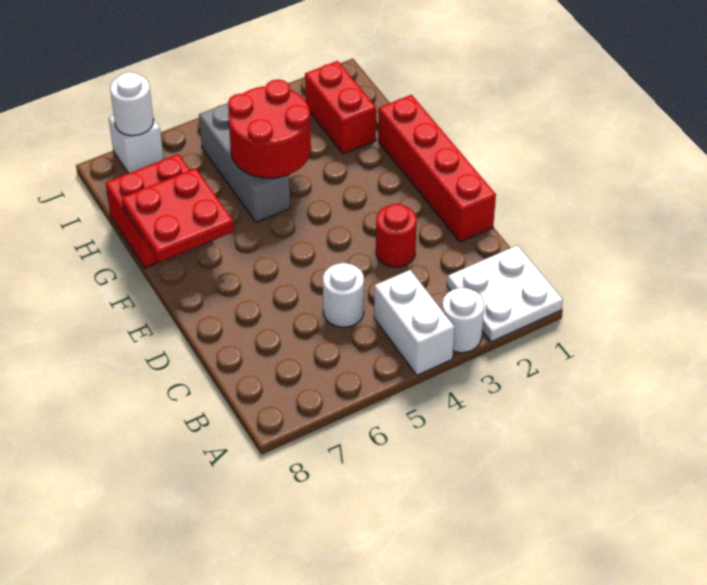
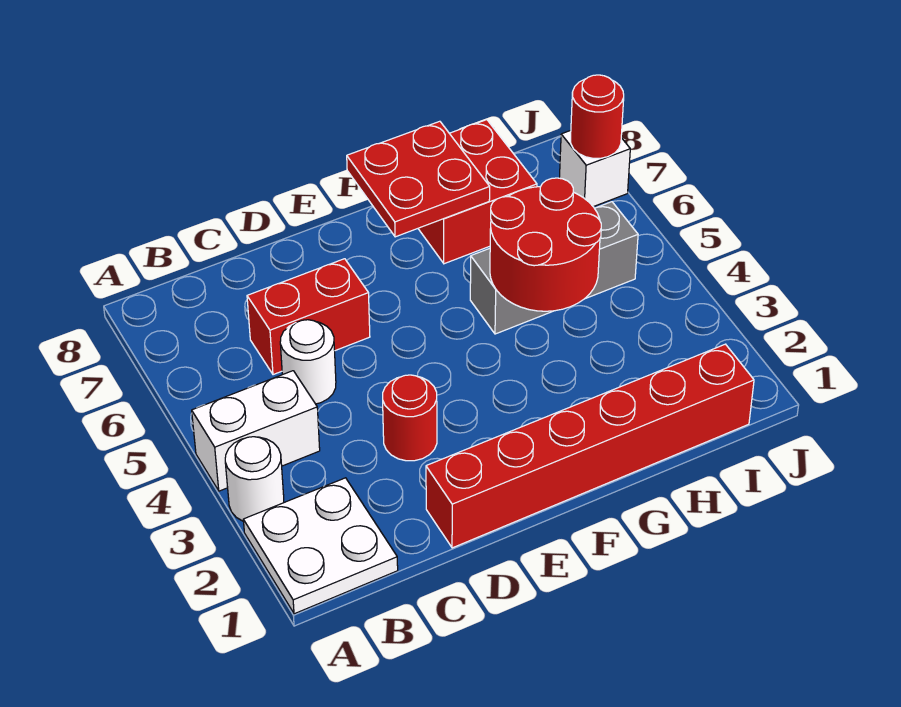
red brick D1:G1 level 1 -> red brick D1:I1 level 1
red brick H2:I2 level 1 -> red brick C6:D6 level 1
white round brick J7 level 2 -> red round brick J7 level 2

